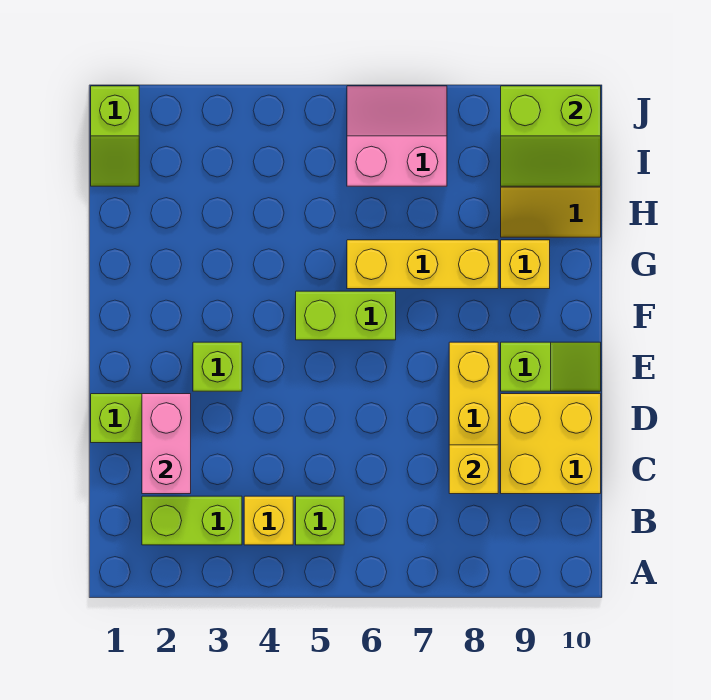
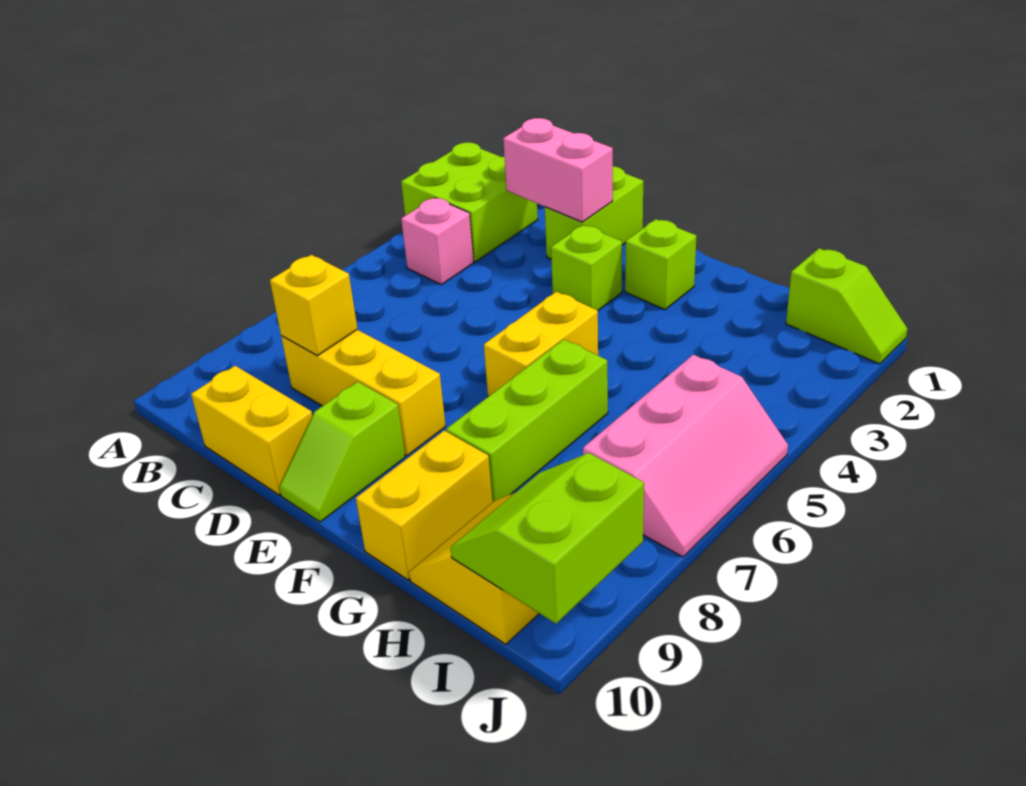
lime brick B2:B3 level 1 -> lime brick A2:B3 level 1
yellow brick B4 level 1 -> pink brick B4 level 1
lime brick B5 level 1 -> lime brick F2 level 1
yellow brick C9:D10 level 1 -> yellow brick C10:D10 level 1
lime brick F5:F6 level 1 -> yellow brick F5:F6 level 1
yellow brick G6:G8 level 1 -> lime brick G6:G8 level 1
yellow brick G9 level 1 -> yellow brick G9:G10 level 1
lime slope I1:J1 level 1 top J -> lime slope I1:J1 level 1 top I
pink slope I6:J7 level 1 top I -> pink slope I5:J7 level 1 top I

